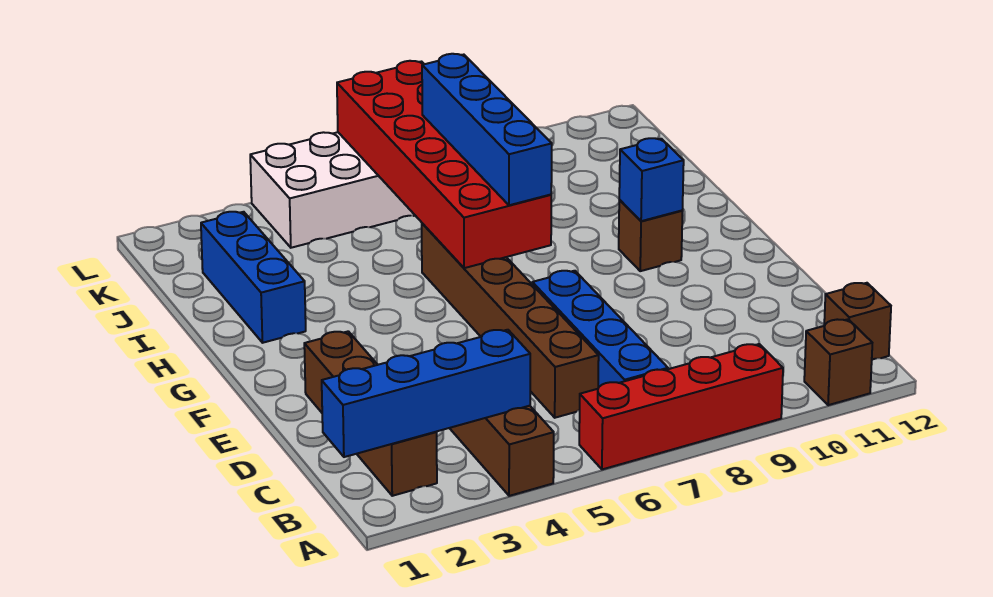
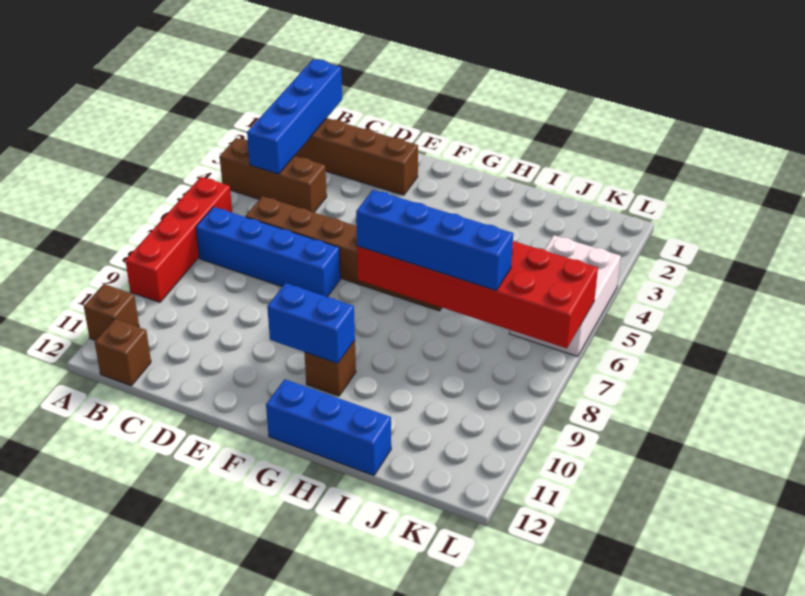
blue brick G10 level 2 -> blue brick F10:G10 level 2
blue brick H2:J2 level 1 -> blue brick G12:I12 level 1

